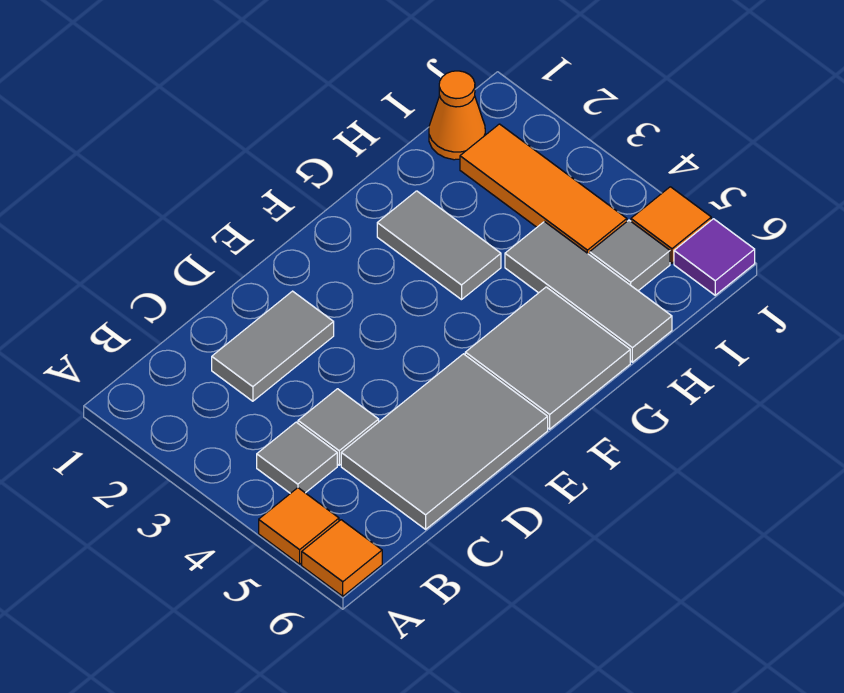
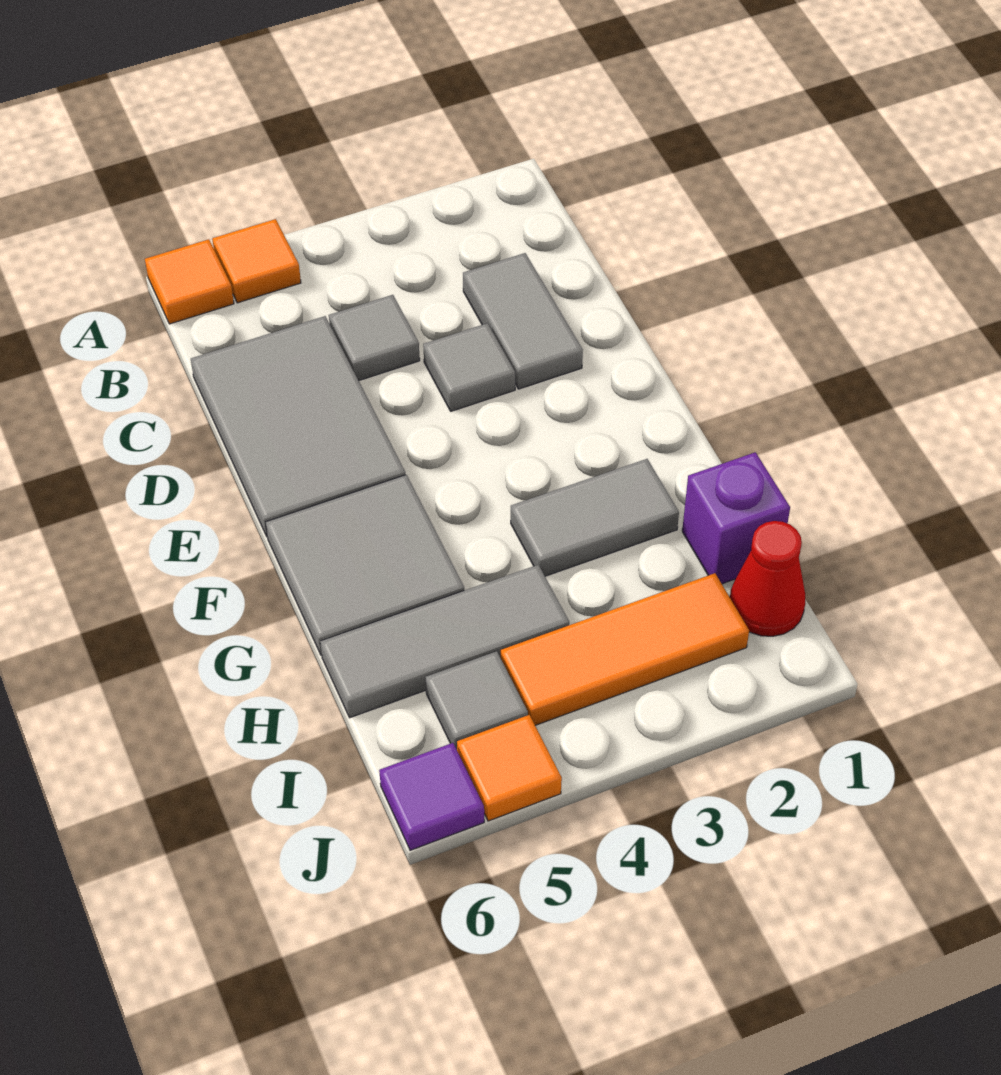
grey tile B4 level 1 -> grey tile D3 level 1
none -> purple brick H1 level 1
orange cone I1 level 1 -> red cone I1 level 1

